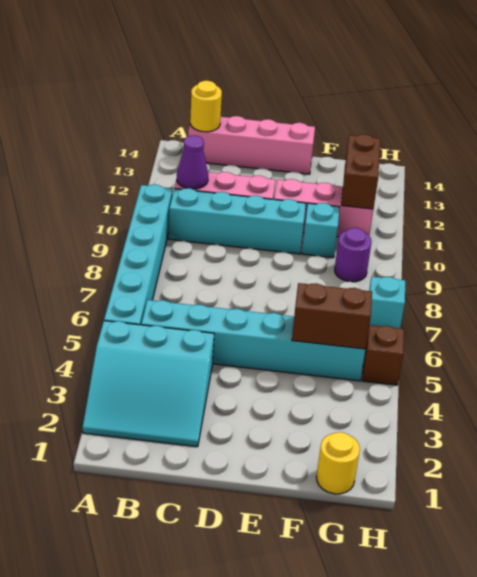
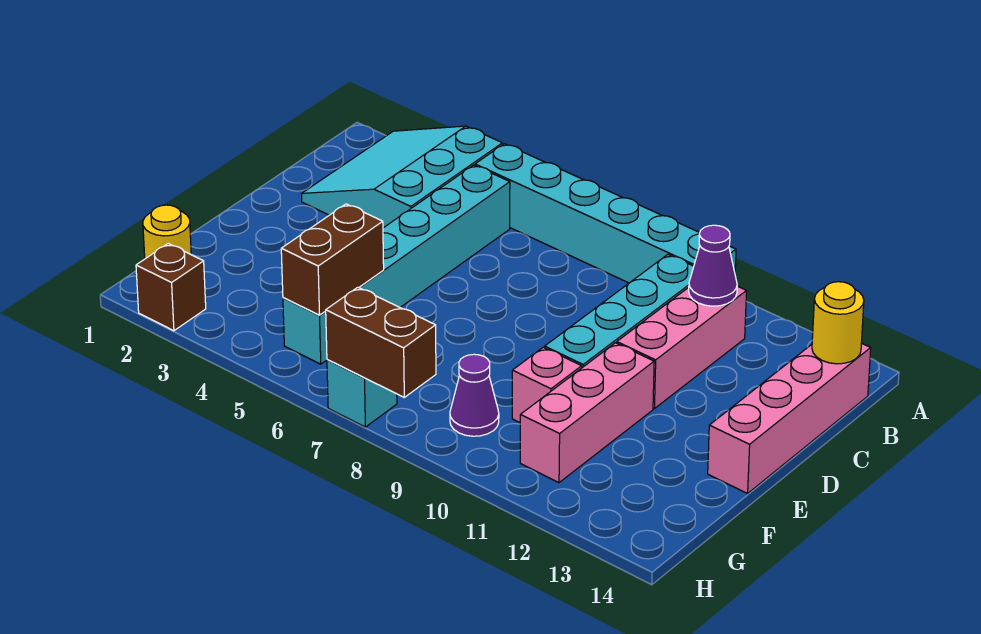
cyan brick F10 level 1 -> pink brick F10 level 1
purple round brick G9 level 1 -> purple cone G9 level 1
brown brick G11:G12 level 2 -> brown brick H7:H8 level 2
brown brick H5 level 1 -> brown brick H2 level 1

